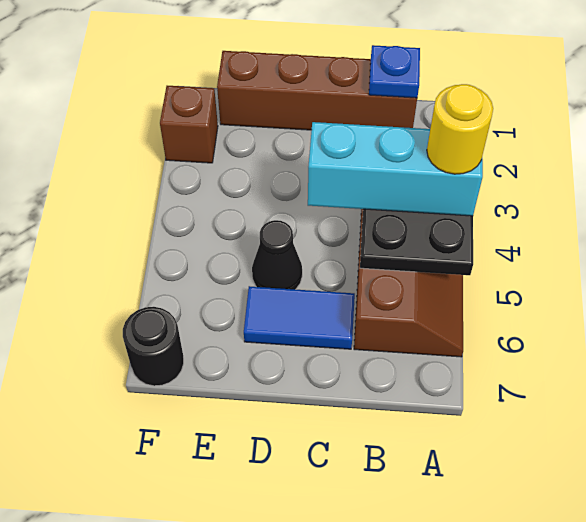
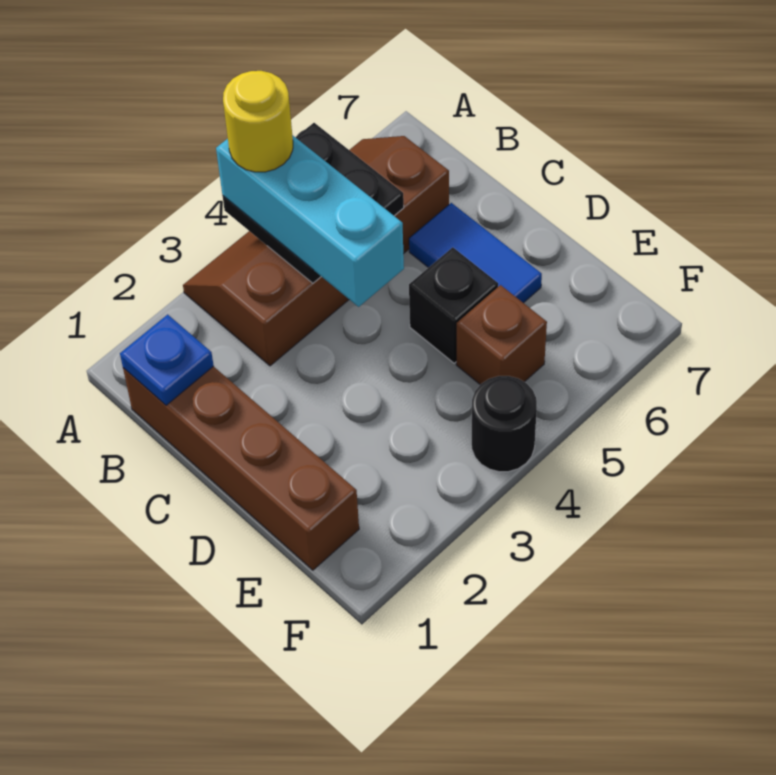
black cone D5 level 1 -> black brick D5 level 1
brown brick F2 level 1 -> brown brick E5 level 1
black round brick F7 level 1 -> black round brick F4 level 1

